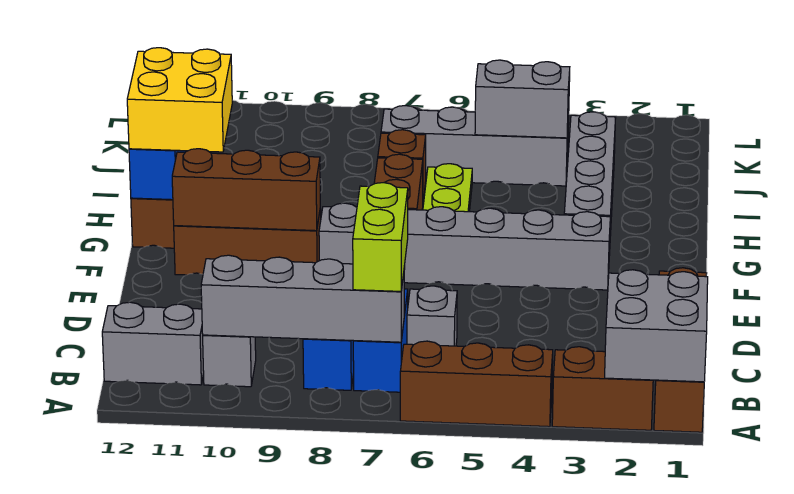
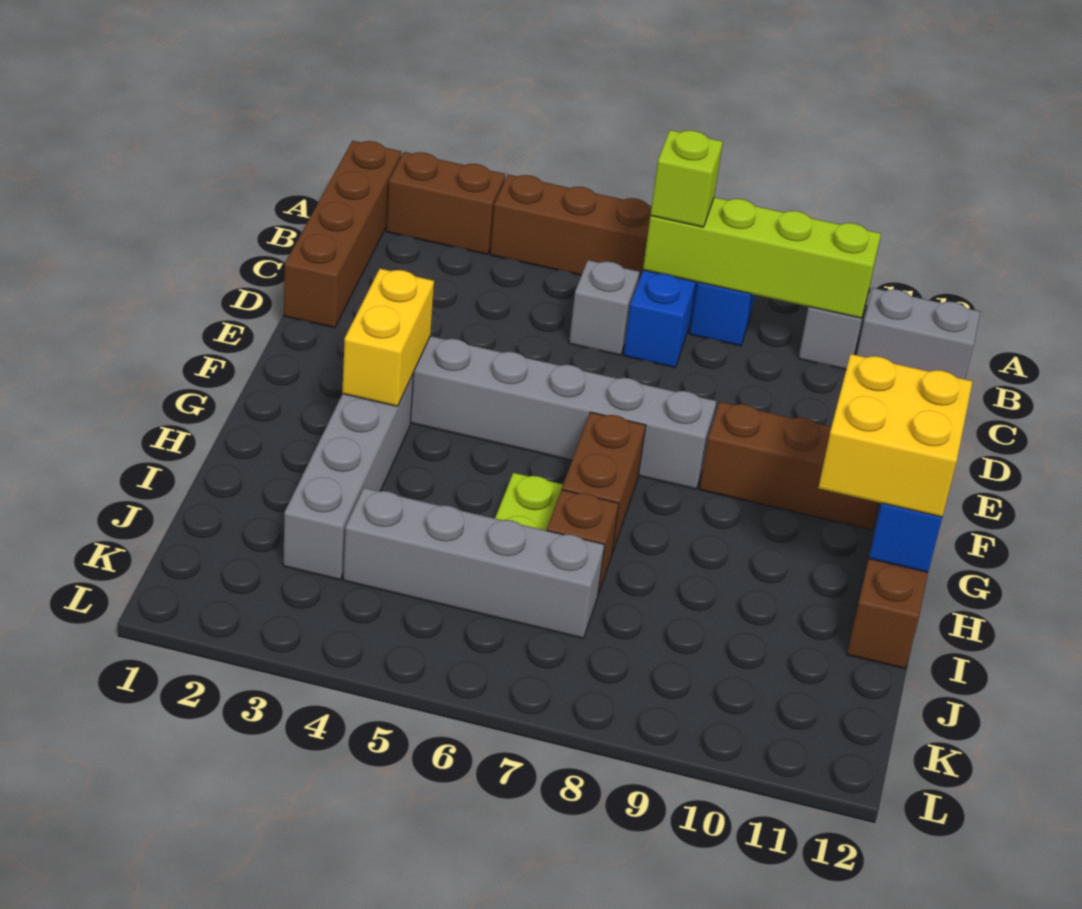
grey brick A1:B2 level 2 -> none
grey brick B7:B10 level 2 -> lime brick B7:B10 level 2
lime brick B7:C7 level 3 -> lime brick B7 level 3
none -> yellow brick F3:G3 level 2
brown brick F9:F11 level 2 -> none
grey brick J4:J5 level 2 -> none

